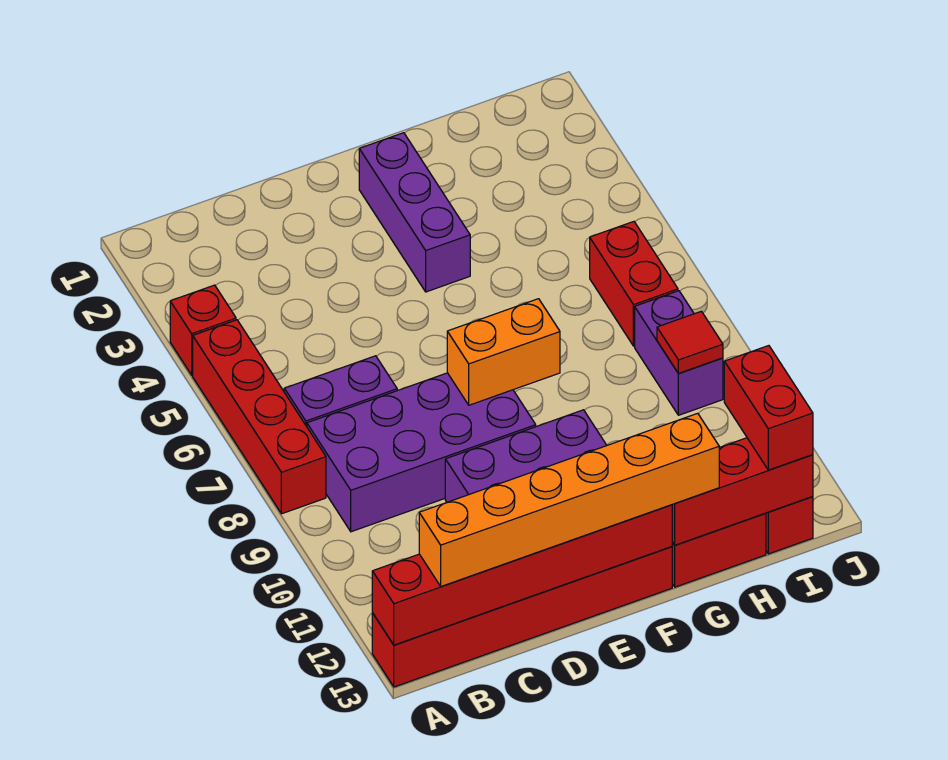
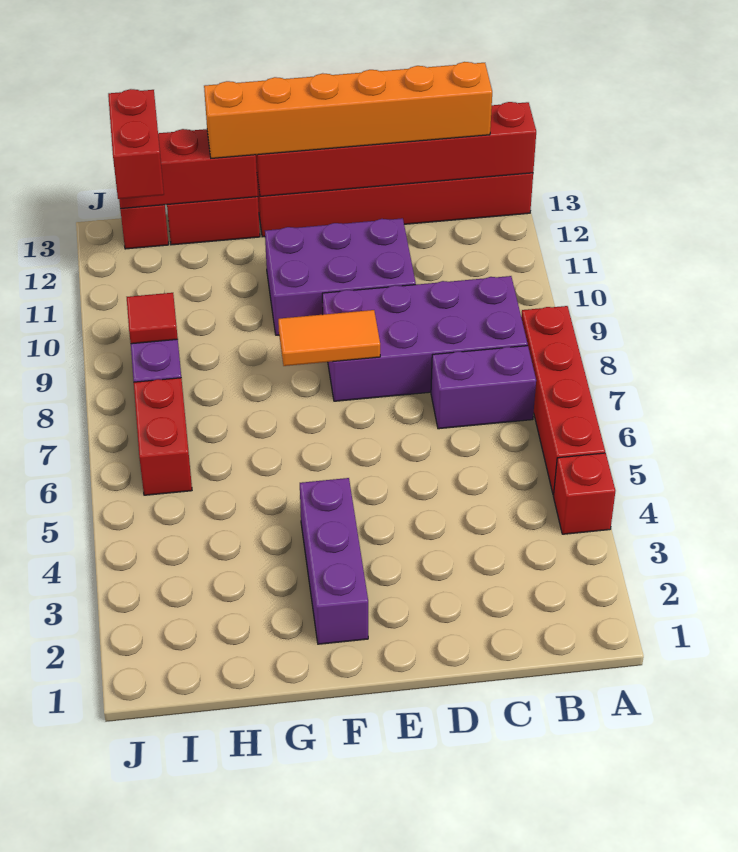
orange brick E8:F8 level 2 -> orange tile E8:F8 level 2

